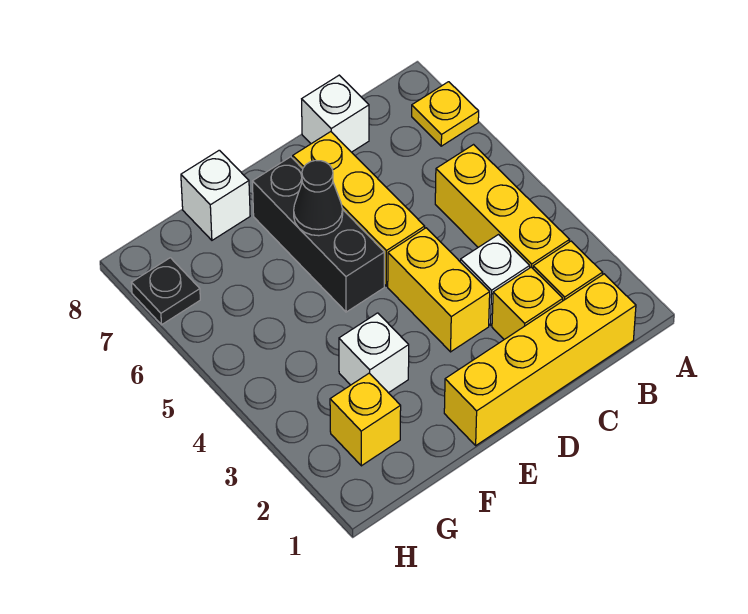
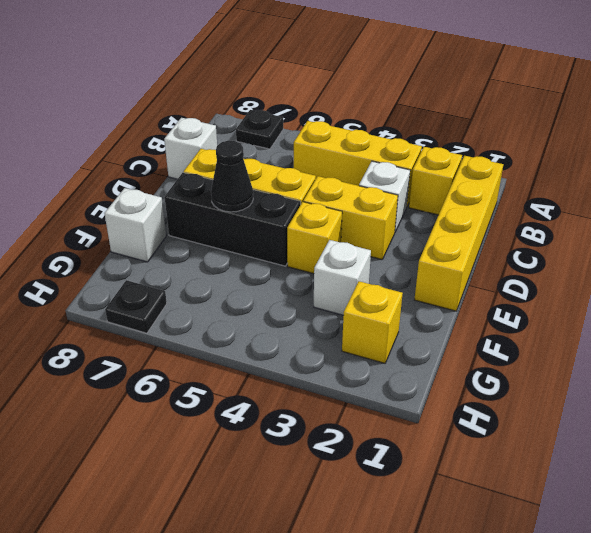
yellow plate A7 level 1 -> black plate A7 level 1
yellow brick C2 level 1 -> yellow brick E4 level 1

